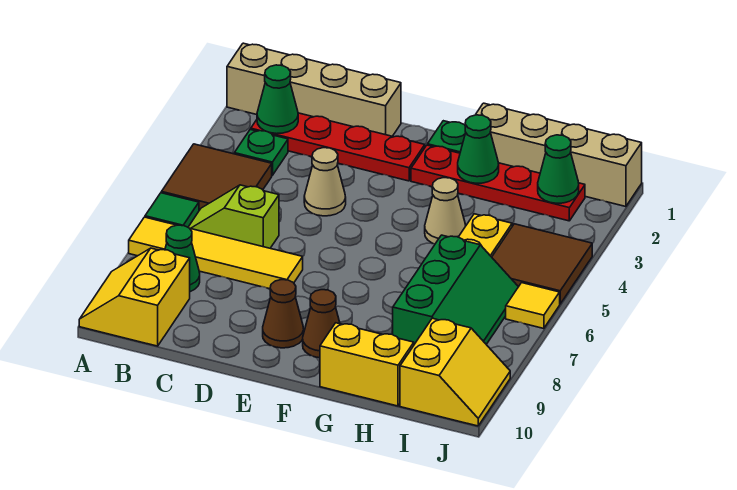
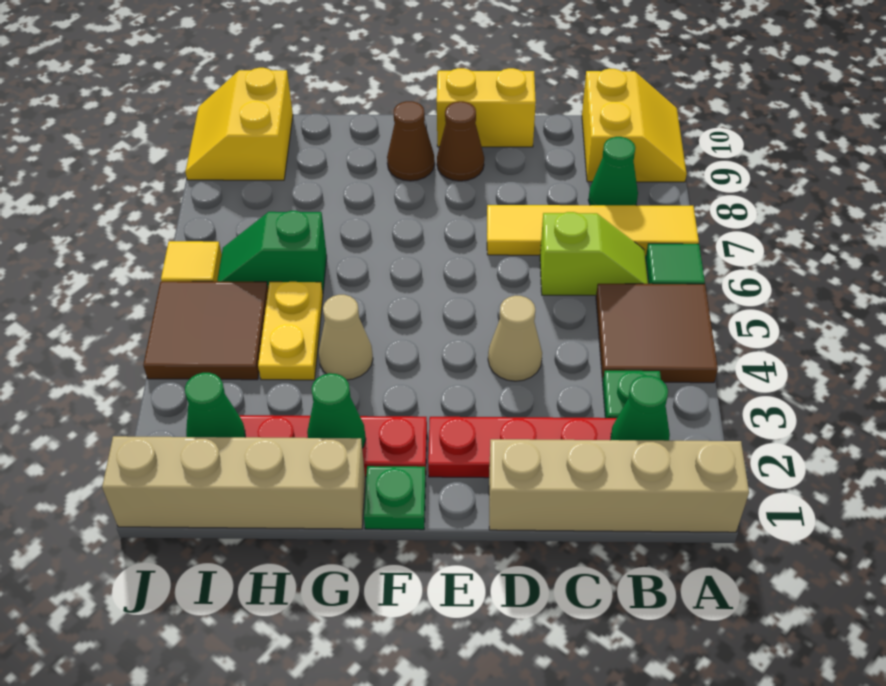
yellow brick G10:H10 level 1 -> yellow brick D10:E10 level 1
green slope H6:I8 level 1 top H -> green slope H6:I6 level 1 top H

